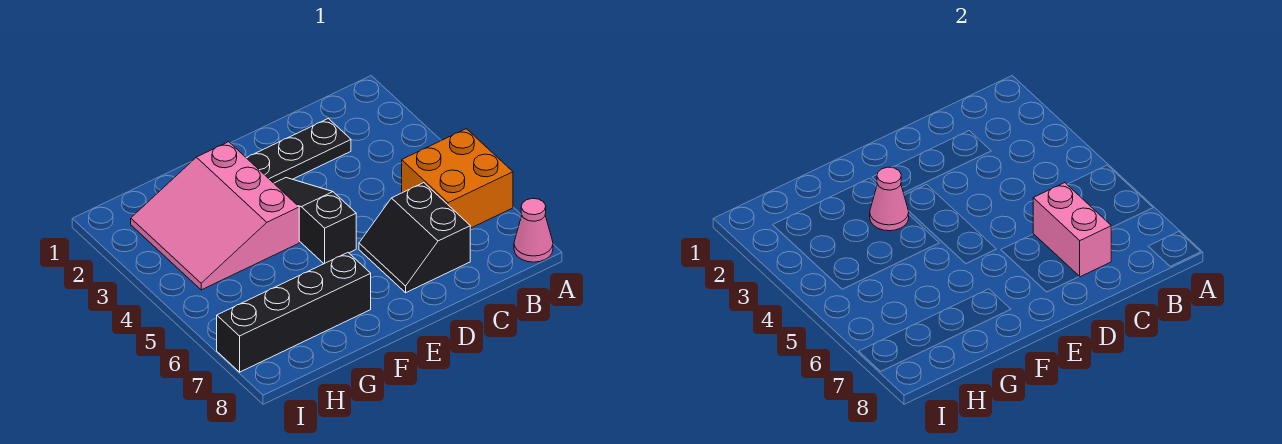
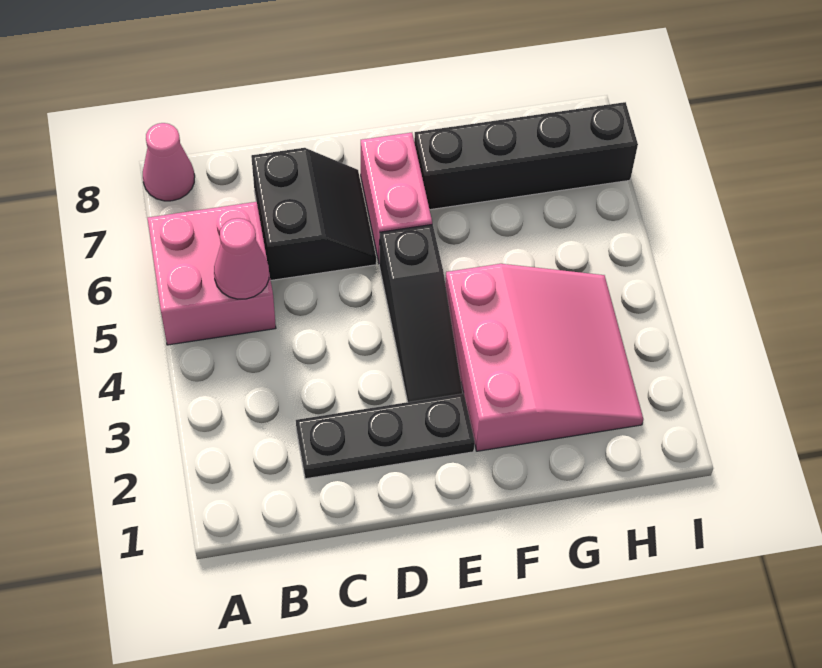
orange brick A5:B6 level 1 -> pink brick A5:B6 level 1
pink brick C6:C7 level 2 -> pink brick E6:E7 level 1
pink cone F3 level 2 -> pink cone B5 level 2

